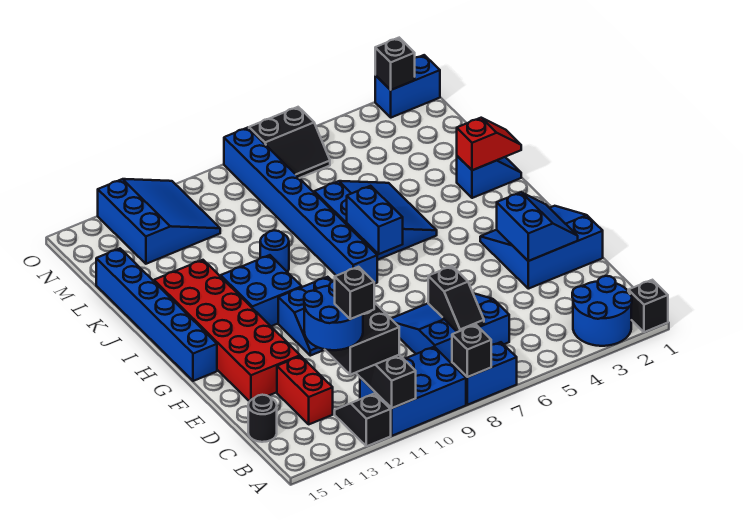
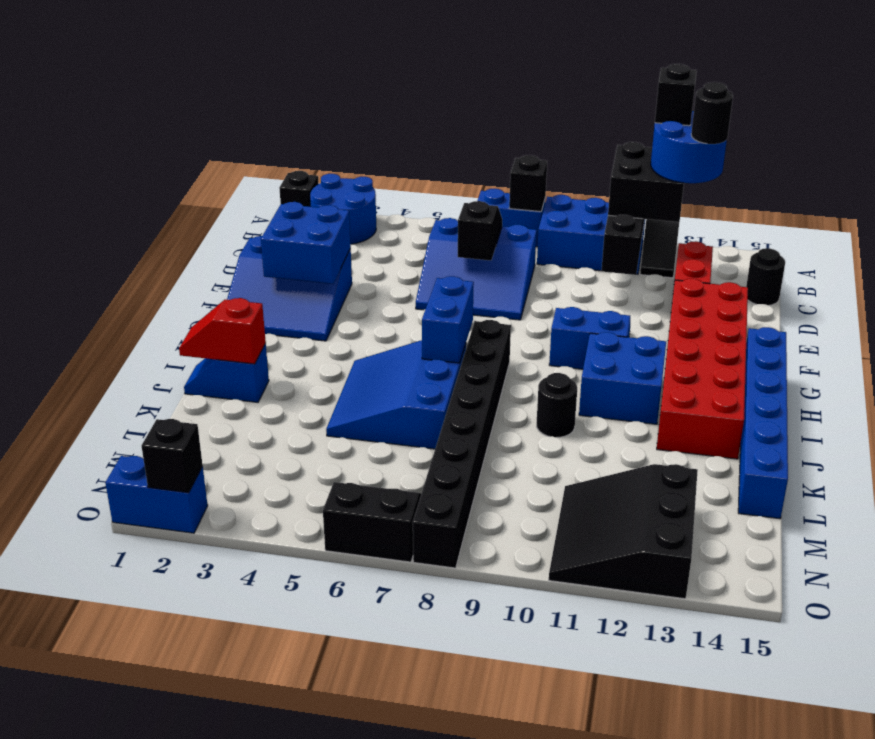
none -> black round brick C13 level 5
blue slope E2:F3 level 2 top 3 -> blue brick E2:F3 level 2
blue brick H8:O8 level 1 -> black brick H8:O8 level 1
blue round brick J10 level 1 -> black round brick J10 level 1
blue slope M11:O13 level 1 top 13 -> black slope M11:O13 level 1 top 13

